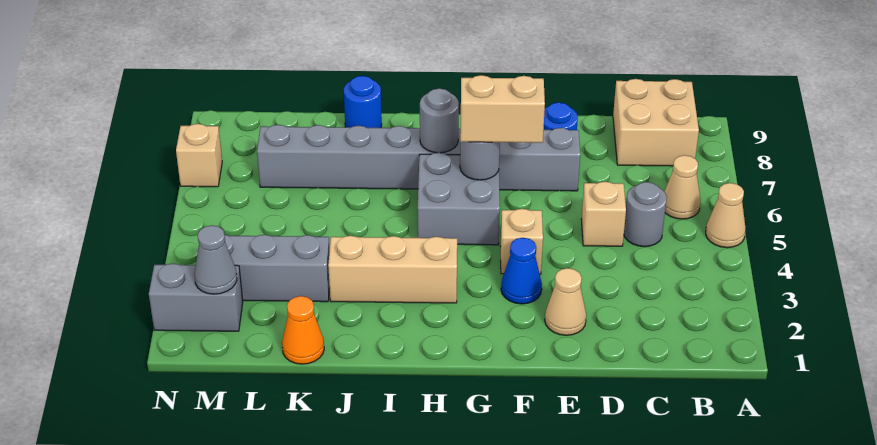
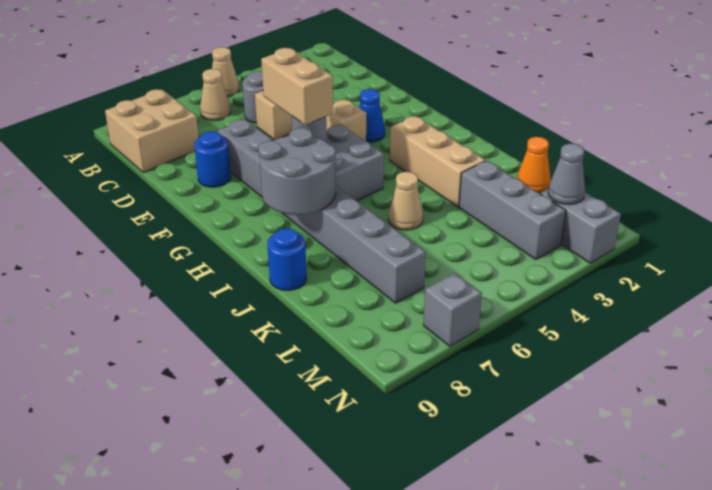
tan cone E2 level 1 -> tan cone J5 level 1
grey round brick H7 level 2 -> grey round brick H7:I8 level 2
tan brick N7 level 1 -> grey brick N7 level 1

